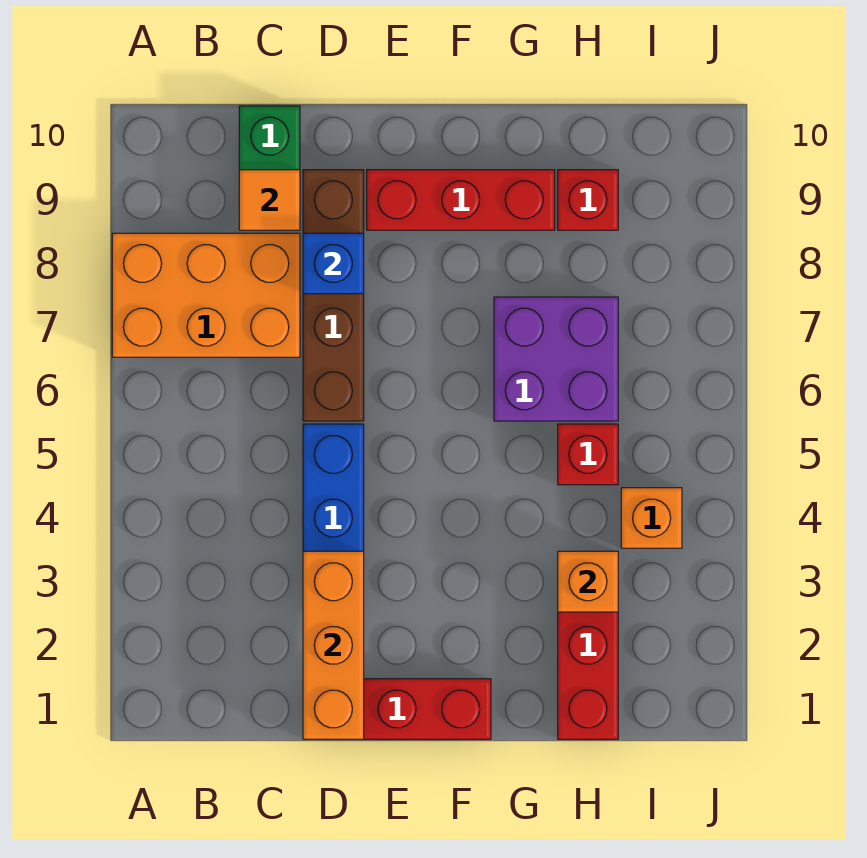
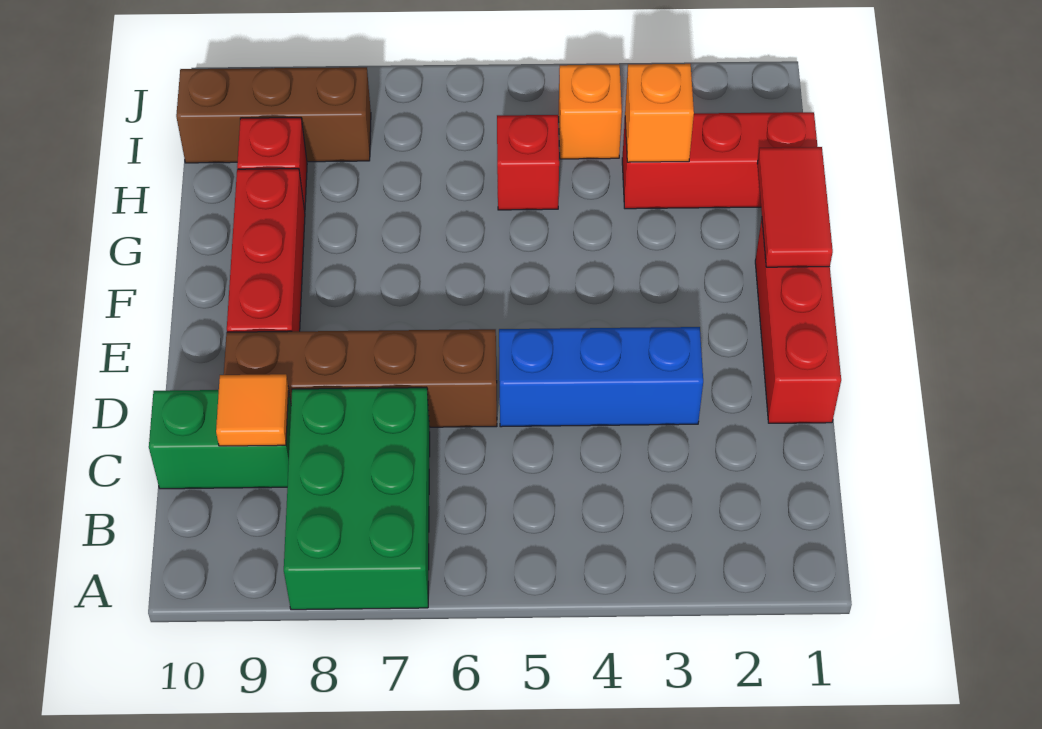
orange brick A7:C8 level 1 -> green brick A7:C8 level 1
orange brick D1:D3 level 2 -> none
blue brick D8 level 2 -> none
none -> red tile F1:G1 level 2
purple brick G6:H7 level 1 -> none
none -> brown brick I8:I10 level 1

